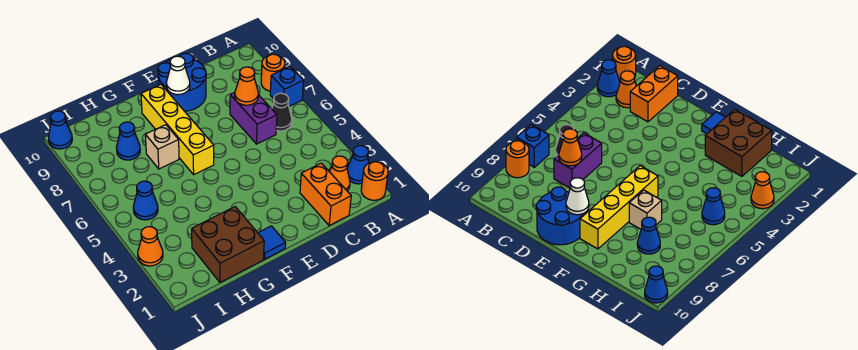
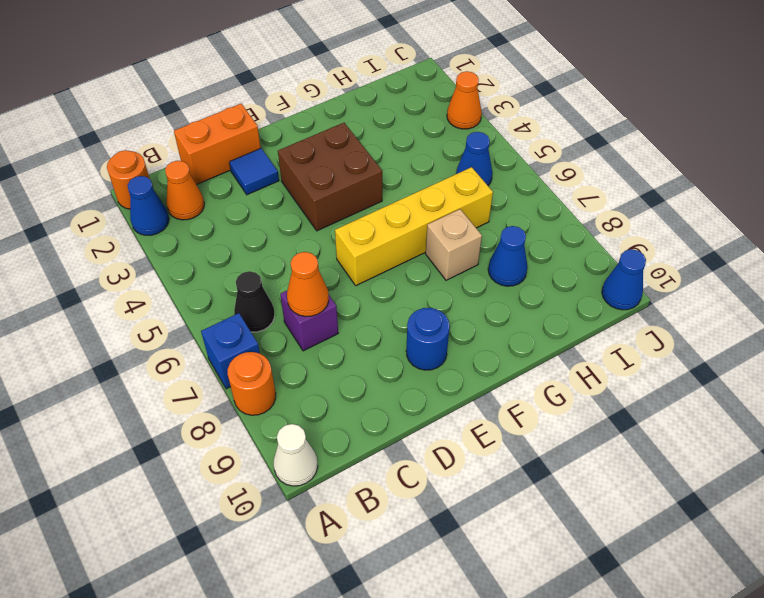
orange brick C1:C2 level 1 -> orange brick C1:D1 level 1
purple brick C6:C7 level 1 -> purple brick C7 level 1
blue round brick D9:E10 level 1 -> blue round brick E9 level 1
white cone E9 level 2 -> white cone A10 level 1
blue tile F1 level 1 -> blue tile D2 level 1
yellow brick F6:F9 level 1 -> yellow brick E6:H6 level 1
brown brick G1:H2 level 1 -> brown brick E3:F4 level 1

